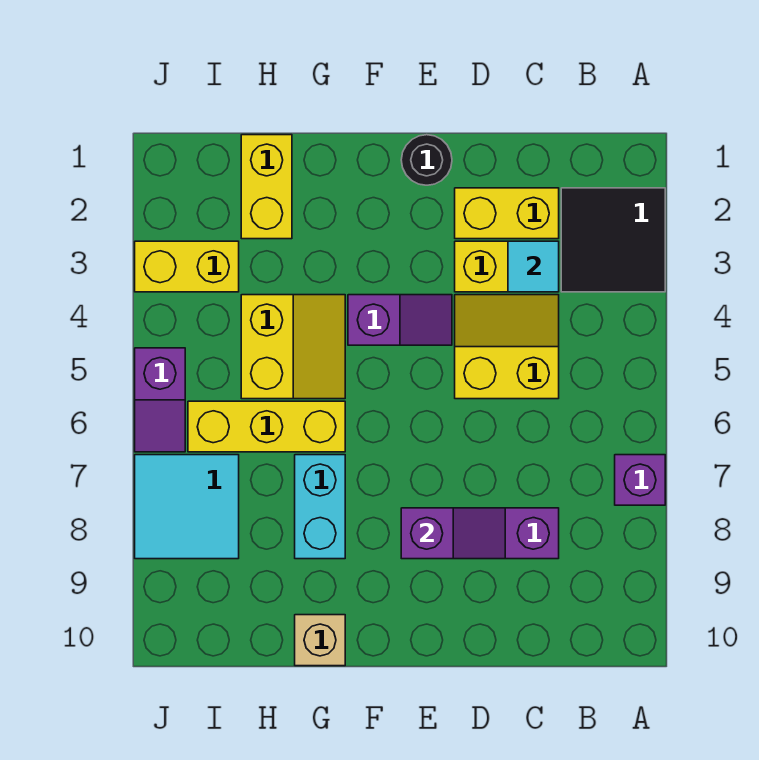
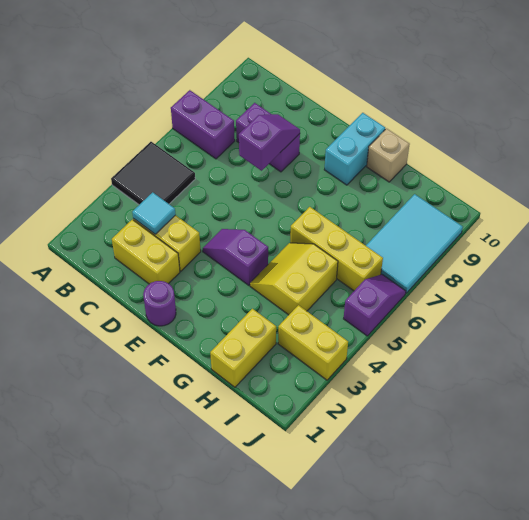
black tile A2:B3 level 1 -> black tile A4:B5 level 1
purple brick A7 level 1 -> purple brick A7:B7 level 1
yellow slope C4:D5 level 1 top 5 -> none
purple slope D8:E8 level 2 top E -> purple slope D7:D8 level 2 top 7
black round brick E1 level 1 -> purple round brick E1 level 1
cyan brick G7:G8 level 1 -> cyan brick F9:F10 level 1
cyan tile I7:J8 level 1 -> cyan tile I7:J9 level 1

